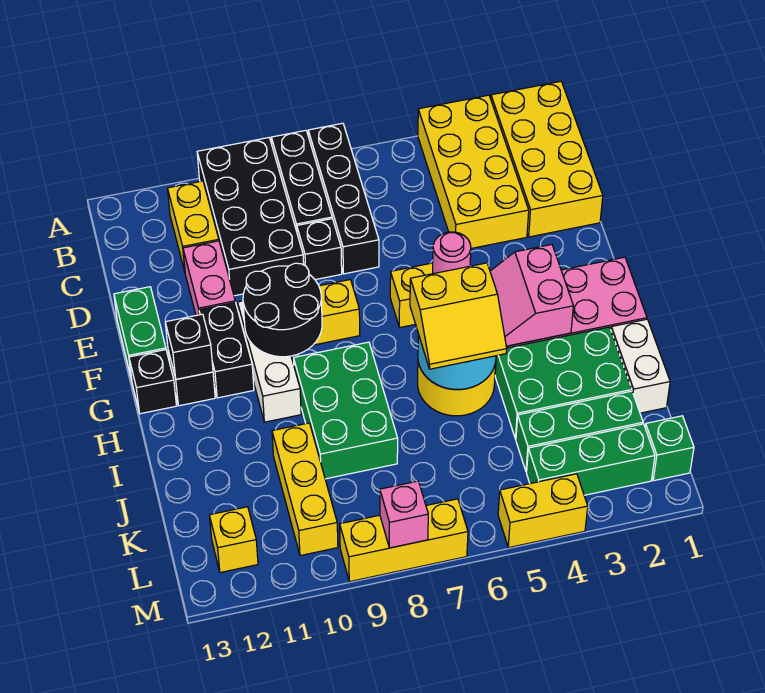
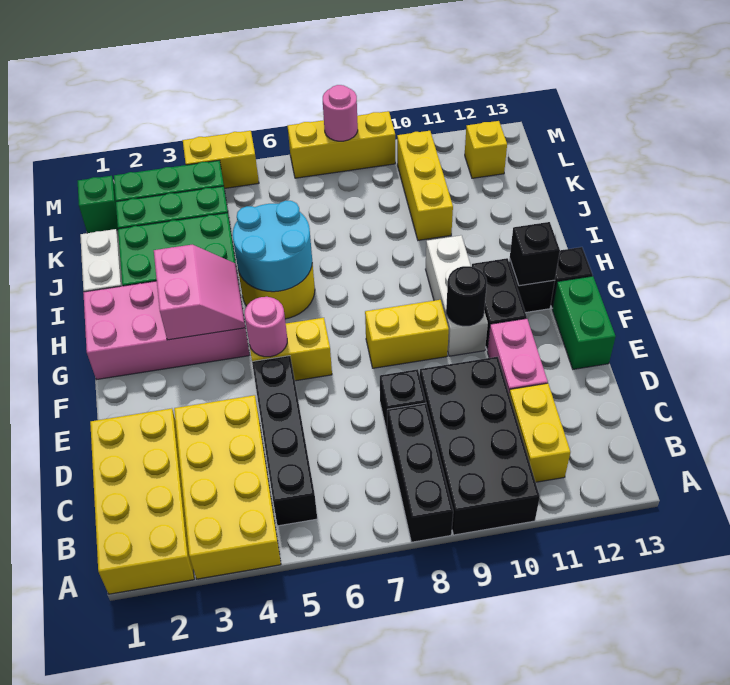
black brick A7:D7 level 1 -> black brick B5:E5 level 1
black round brick F9:G10 level 2 -> black round brick F10 level 2
yellow slope H5:I6 level 3 top H -> none
green brick H8:J9 level 1 -> none
pink brick M8 level 2 -> pink round brick M8 level 2

